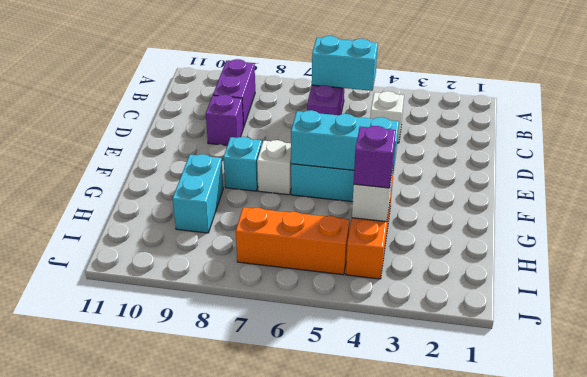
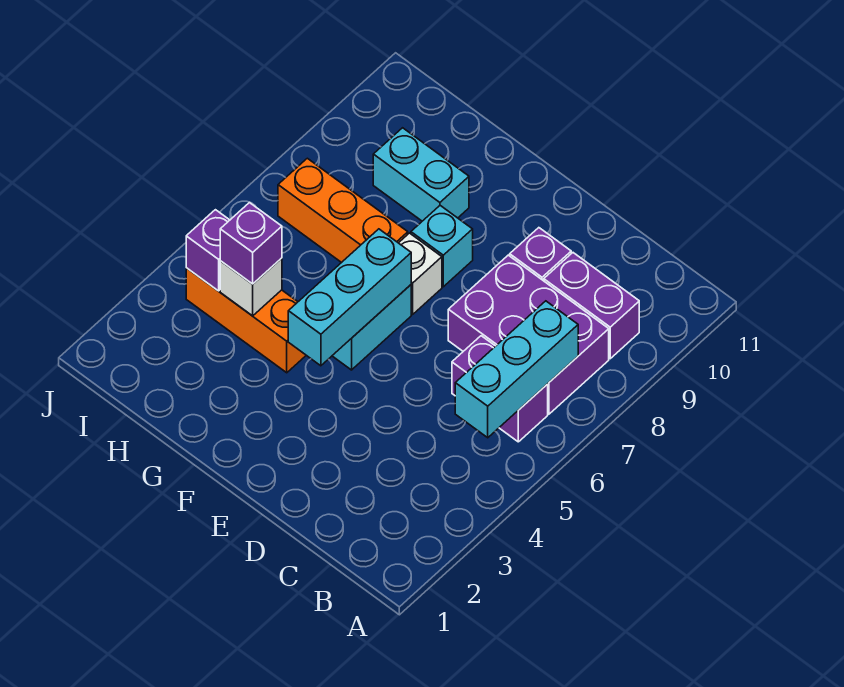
cyan brick B5:B6 level 2 -> cyan brick B5:B7 level 2
none -> purple brick B7:D8 level 1
white brick C4 level 1 -> none
none -> purple brick I4 level 2
orange brick I5:I7 level 1 -> orange brick G7:I7 level 1

